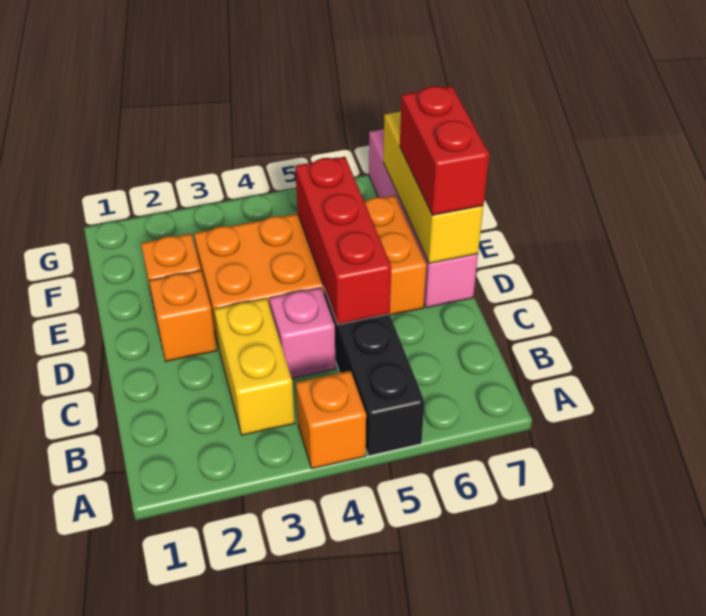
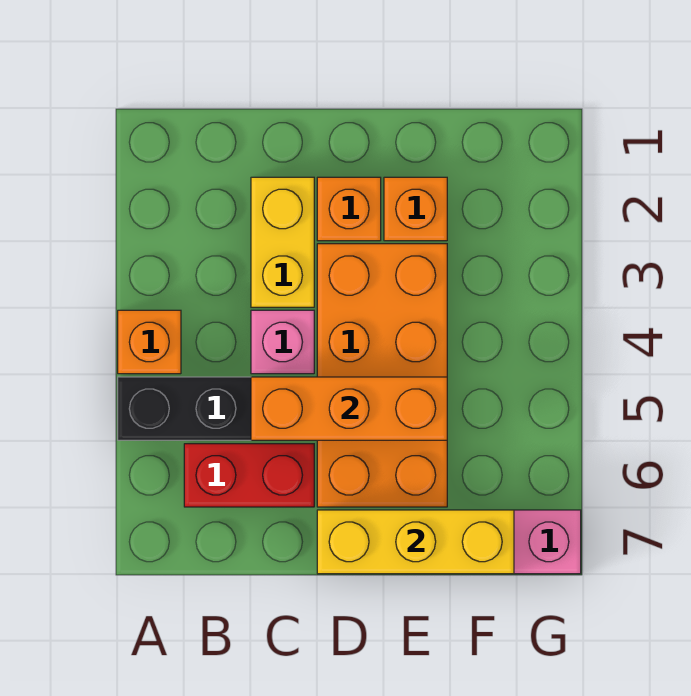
yellow brick B3:C3 level 1 -> yellow brick C2:C3 level 1
red brick C5:E5 level 2 -> orange brick C5:E5 level 2
red brick D7:E7 level 3 -> red brick B6:C6 level 1

